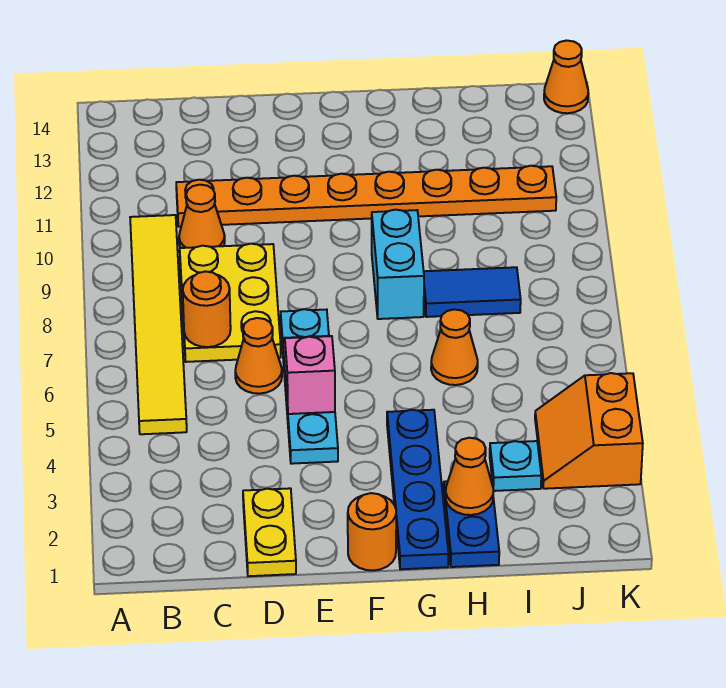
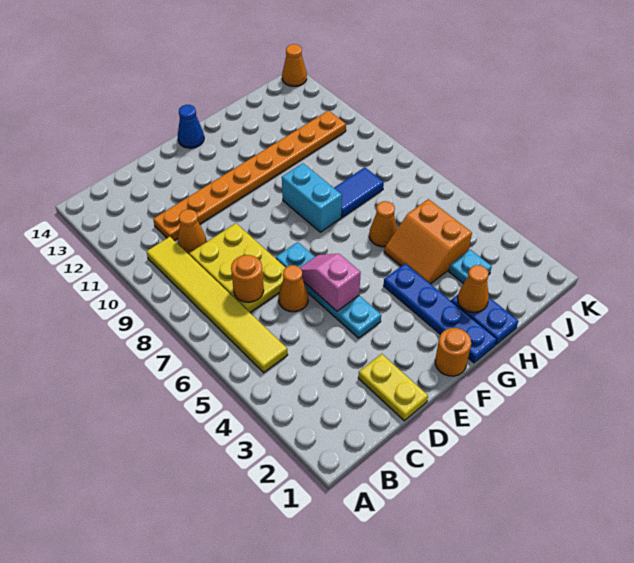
none -> blue cone F14 level 1
orange slope J3:K4 level 1 top K -> orange slope H4:I5 level 1 top I

